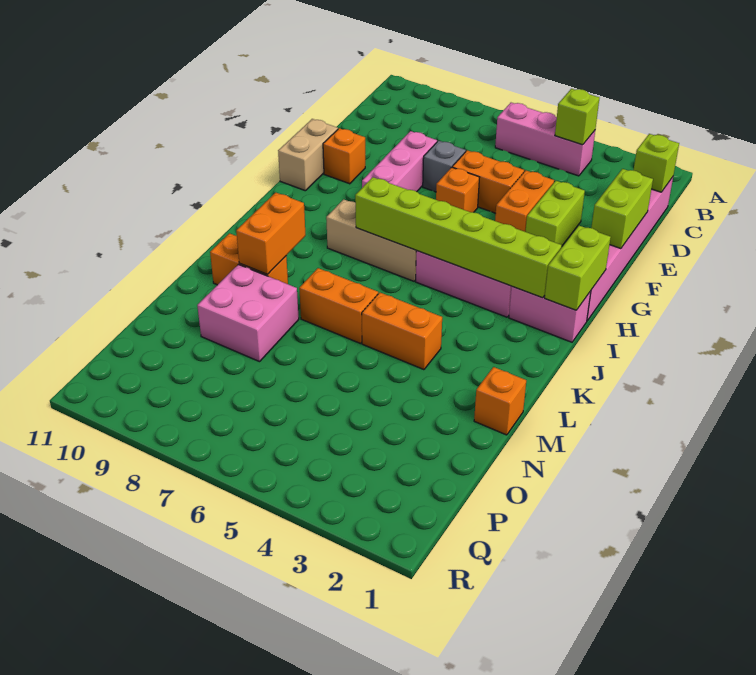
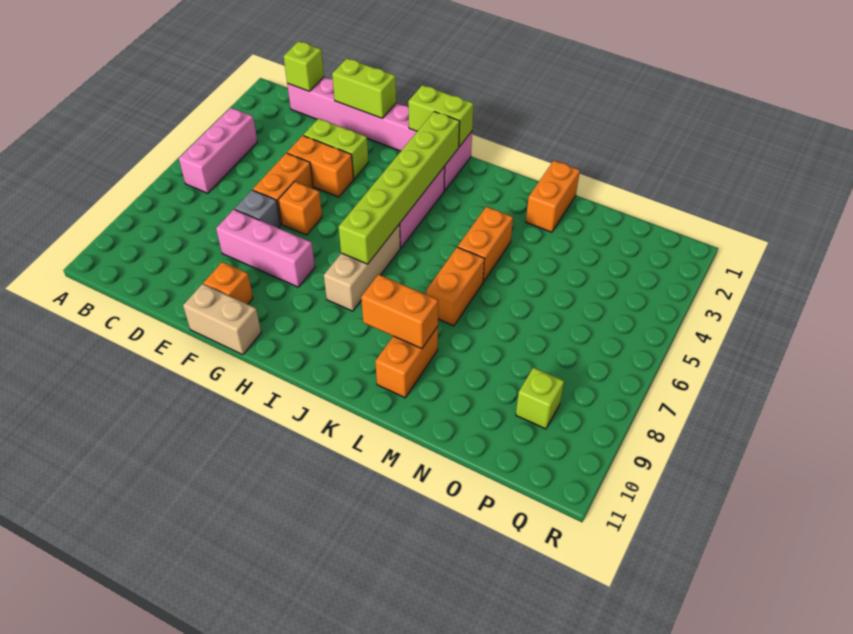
lime brick B4 level 2 -> lime brick P9 level 1
orange brick M1 level 1 -> orange brick M1:M2 level 1
pink brick M8:N9 level 1 -> none

